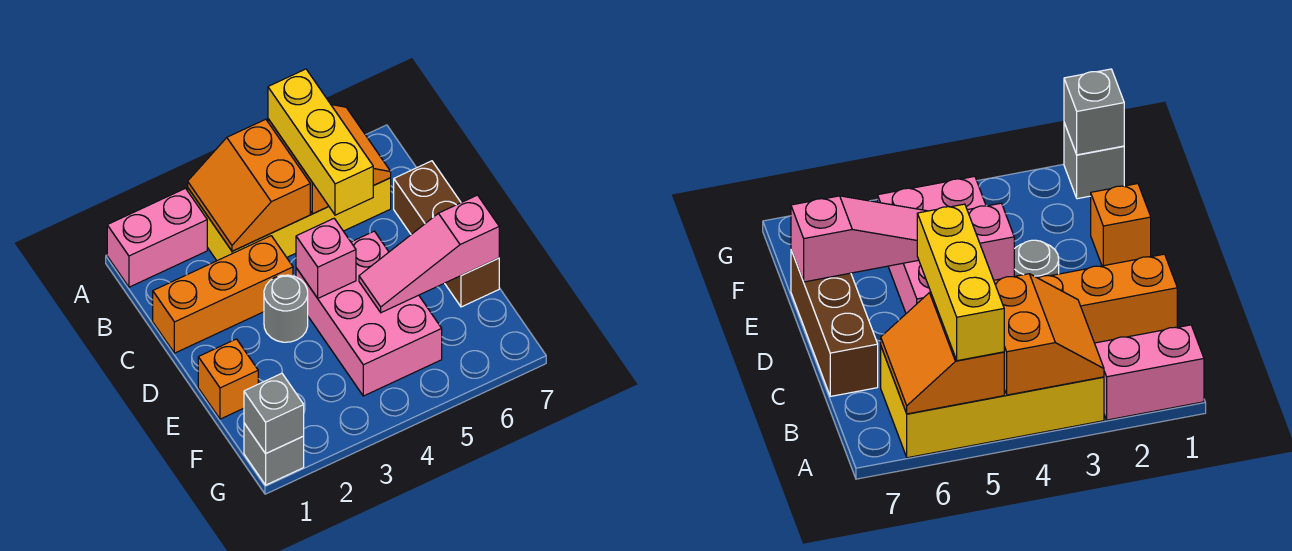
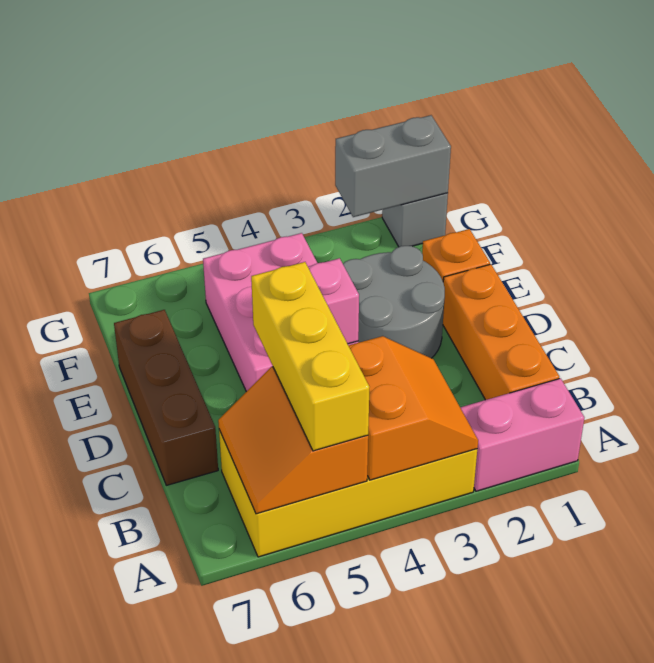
orange brick C1:C3 level 1 -> orange brick B1:D1 level 1
grey round brick D3 level 1 -> grey round brick D2:E3 level 1
pink slope E5:E7 level 2 top 7 -> none
grey brick G1 level 2 -> grey brick G1:G2 level 2

